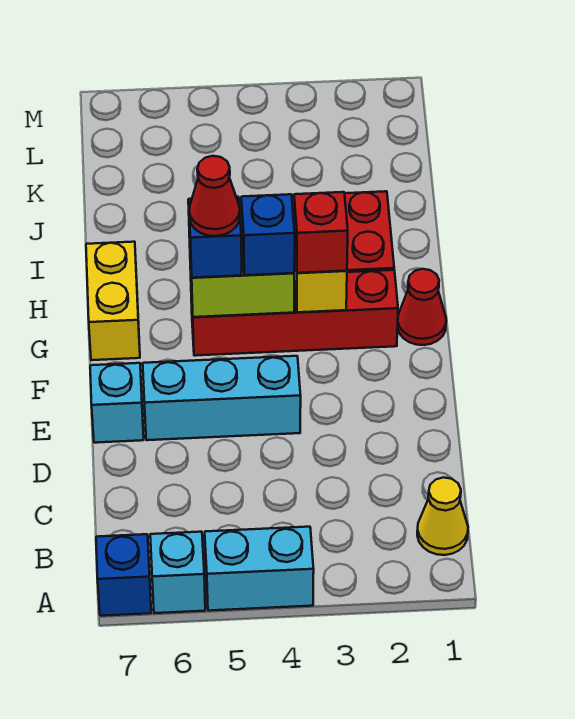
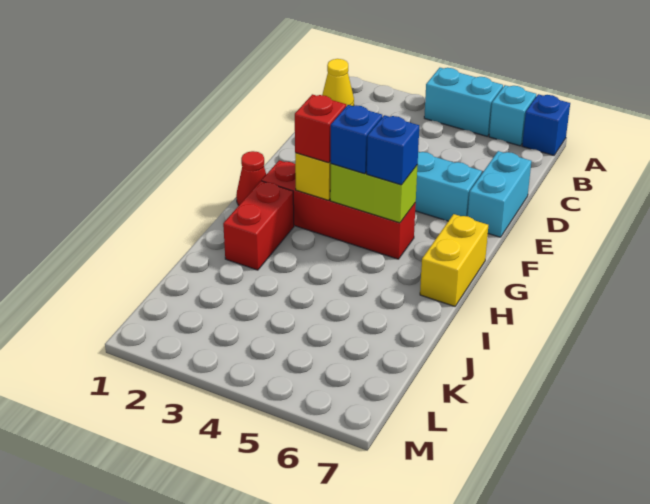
cyan brick E7 level 1 -> cyan brick D7:E7 level 1
red cone G5 level 4 -> none

